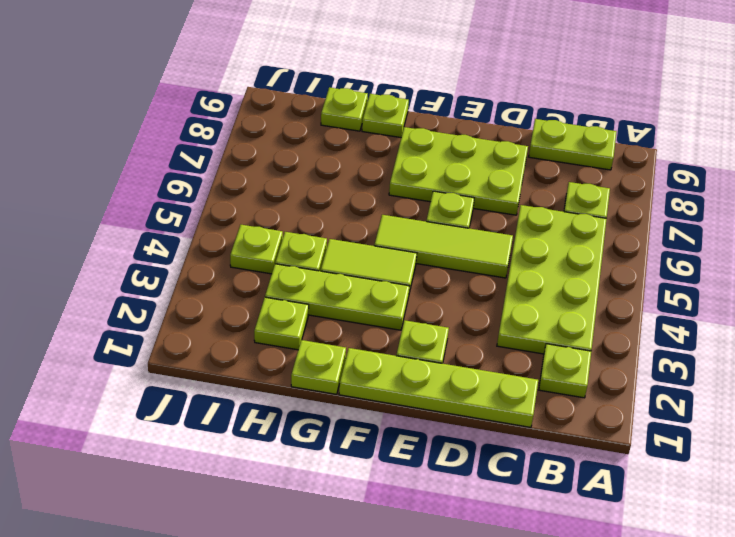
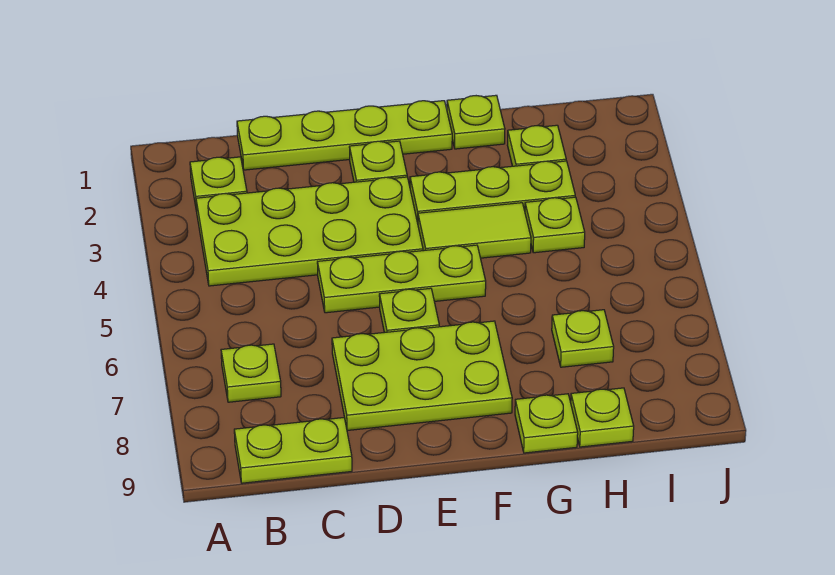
lime plate B3:C6 level 1 -> lime plate B3:E4 level 1
lime tile D5:F5 level 1 -> lime plate D5:F5 level 1
lime plate I4 level 1 -> lime plate H7 level 1

